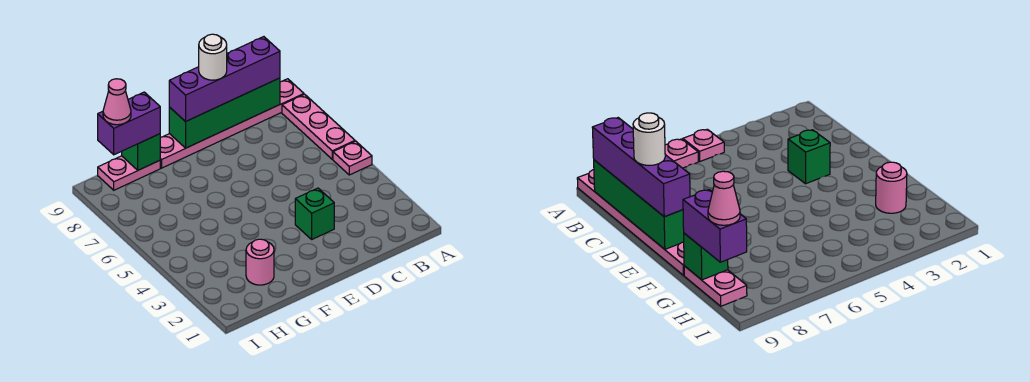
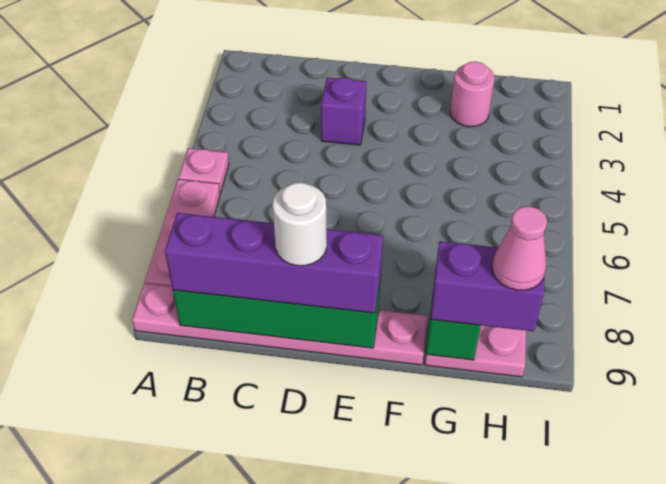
green brick D3 level 1 -> purple brick D3 level 1

